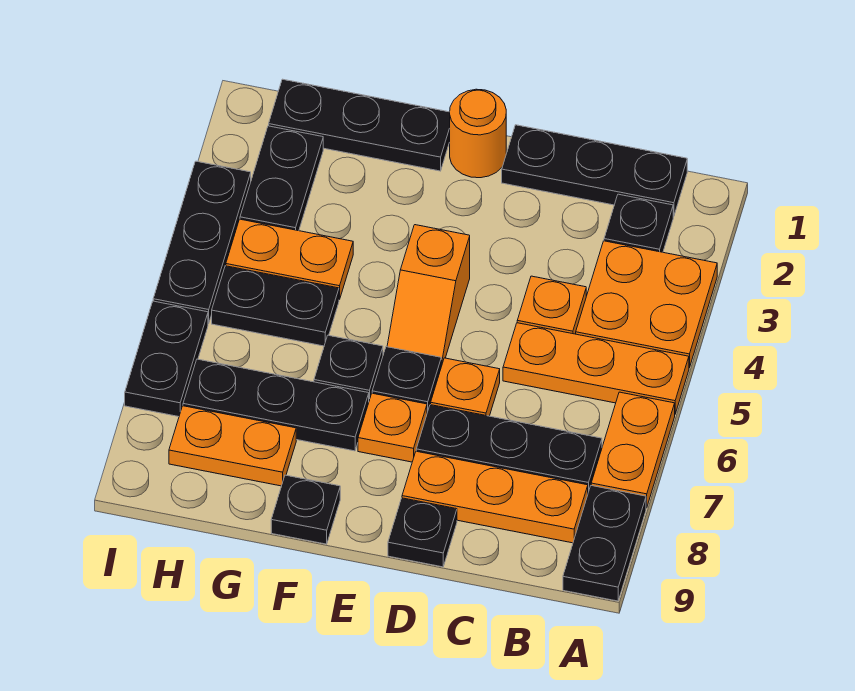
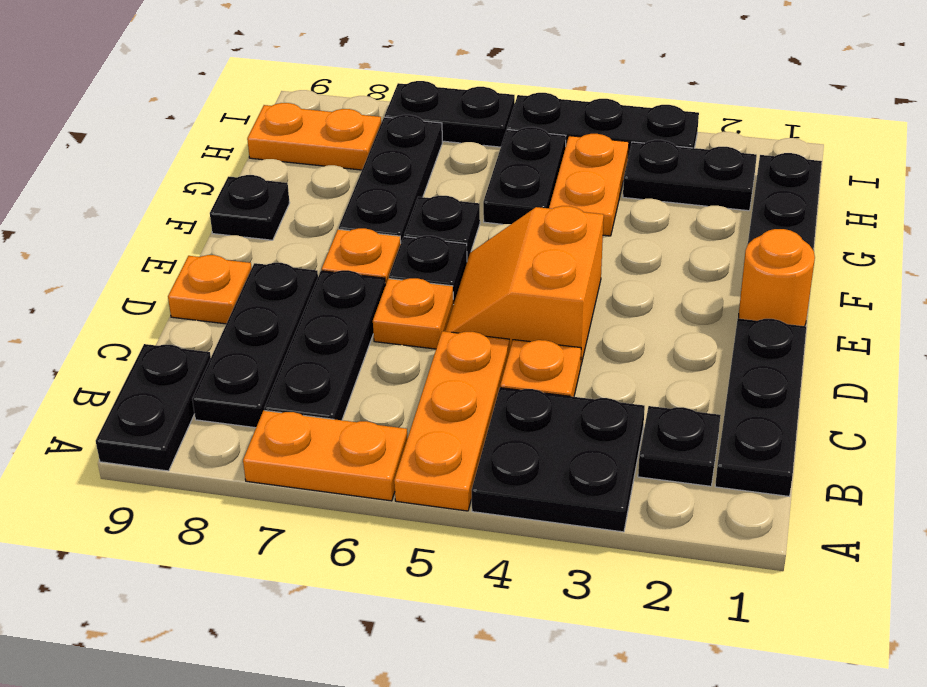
orange plate A3:B4 level 1 -> black plate A3:B4 level 1
black plate A8:A9 level 1 -> black plate A9:B9 level 1
orange plate B8:D8 level 1 -> black plate B8:D8 level 1
black plate D9 level 1 -> orange plate D9 level 1
orange slope E4:E5 level 1 top 4 -> orange slope D4:E5 level 1 top 4
orange plate G8:H8 level 1 -> orange plate H8:H9 level 1

